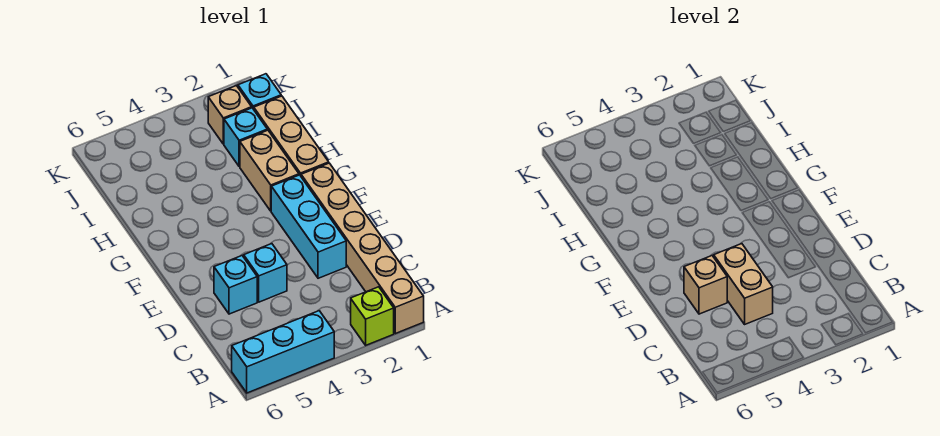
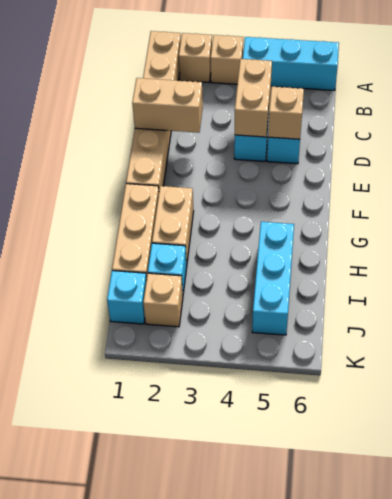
lime brick A2 level 1 -> tan brick A2 level 1
none -> tan brick A3 level 1
none -> tan brick D1:D2 level 2
cyan brick D2:F2 level 1 -> cyan brick H5:J5 level 1

